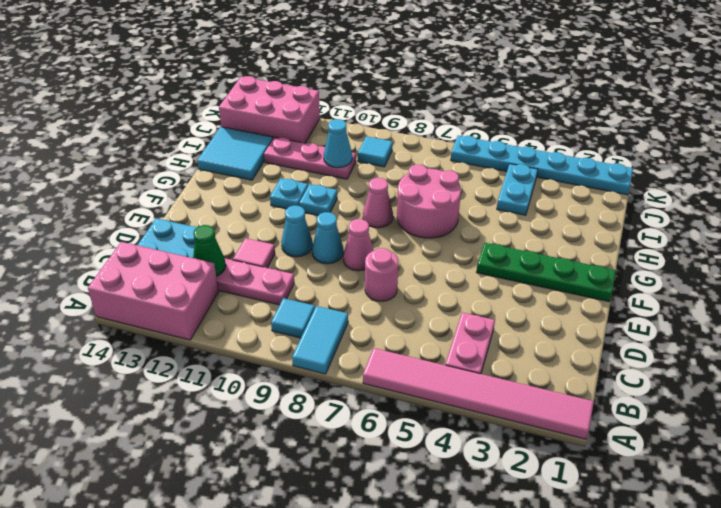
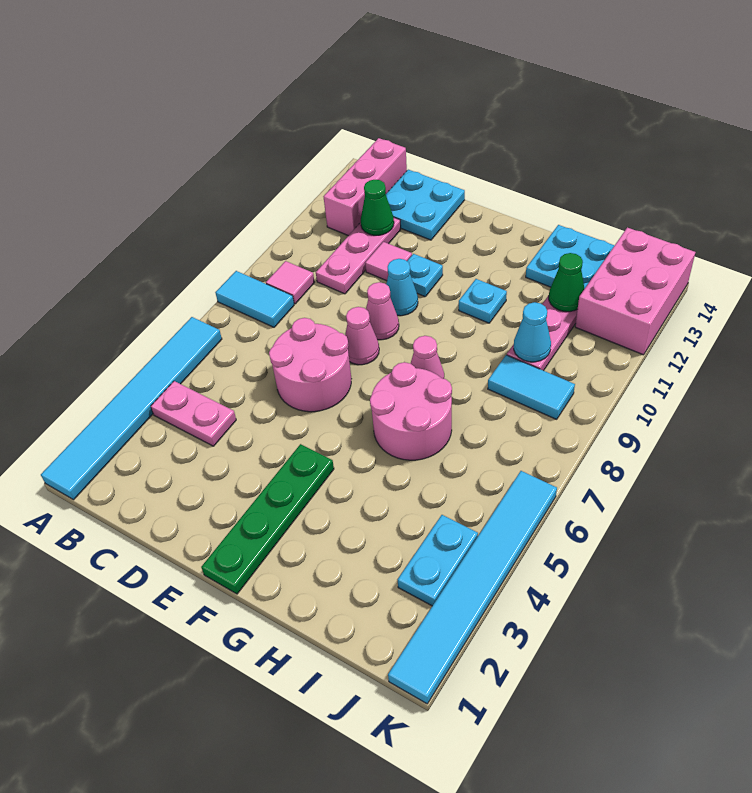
pink tile A1:A6 level 1 -> cyan tile A1:A6 level 1
pink brick A12:B14 level 1 -> pink brick B12:B14 level 1
cyan tile B9 level 1 -> pink tile B9 level 1
pink round brick D7 level 1 -> pink round brick D6:E7 level 1
cyan cone E9 level 1 -> pink cone E9 level 1
cyan plate G10 level 1 -> cyan plate E11 level 1
cyan tile H13:I14 level 1 -> cyan plate H13:I14 level 1
cyan plate I4:J4 level 1 -> cyan plate J3:J4 level 1
none -> green cone I12 level 2
cyan tile J9 level 1 -> cyan tile I9:J9 level 1
cyan plate K1:K6 level 1 -> cyan tile K1:K6 level 1

